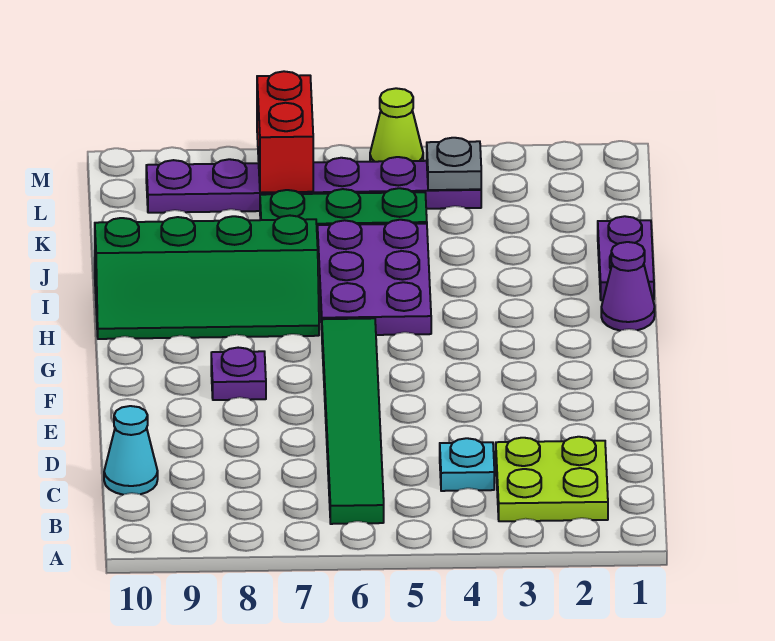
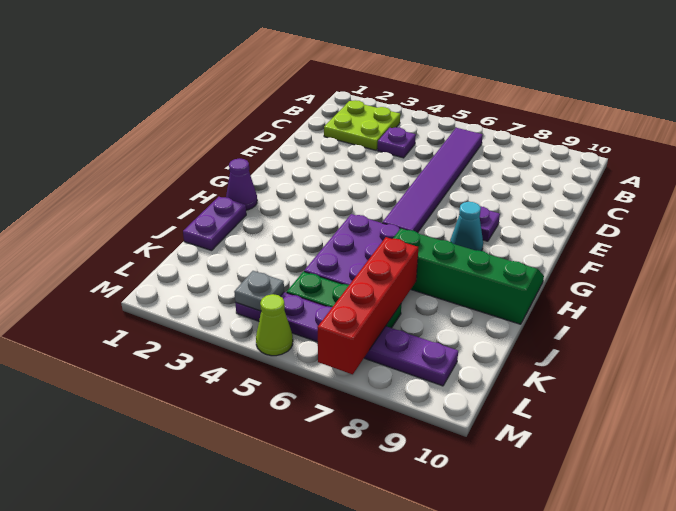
green tile B6:G6 level 1 -> purple tile B6:G6 level 1
cyan plate C4 level 1 -> purple plate C4 level 1
cyan cone C10 level 1 -> cyan cone G8 level 1
red brick L7:M7 level 2 -> red brick J7:M7 level 2

